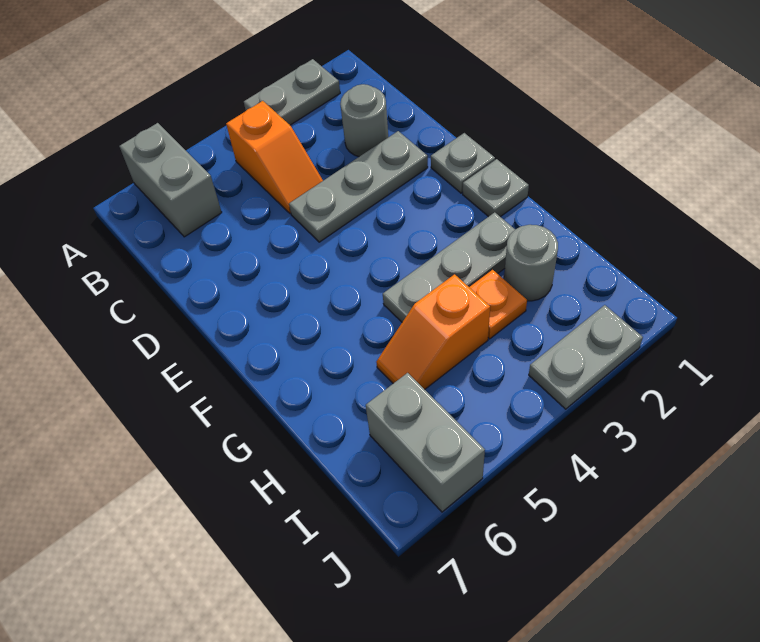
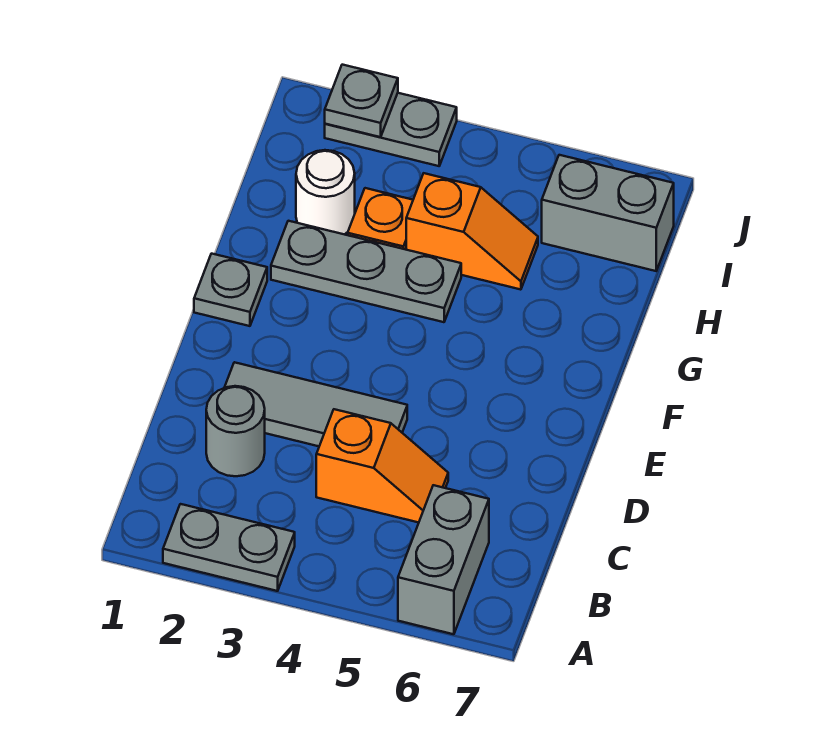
orange slope B4:C4 level 1 top B -> orange slope C4:C5 level 1 top 4
grey plate D2:D4 level 1 -> grey tile D2:D4 level 1
grey plate E1 level 1 -> grey plate J2 level 2
grey round brick H2 level 1 -> white round brick H2 level 1
grey brick I6:J6 level 1 -> grey brick I6:I7 level 1

